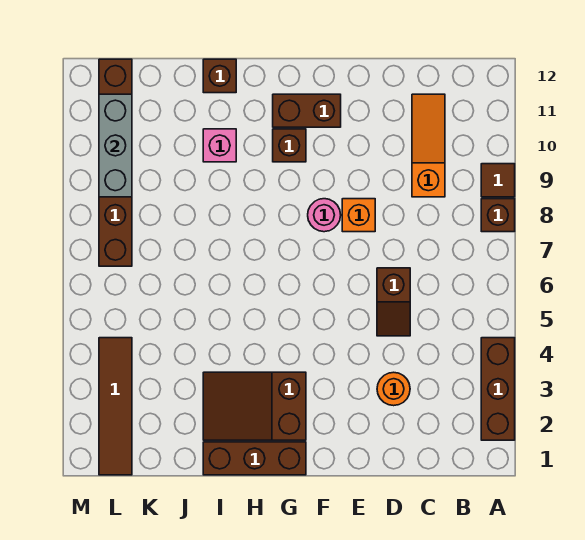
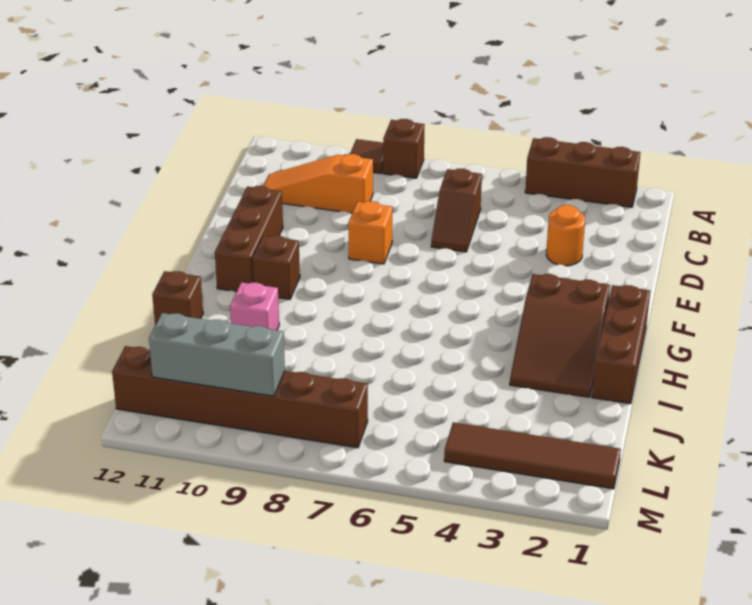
brown slope D5:D6 level 1 top 6 -> brown slope C6:D6 level 1 top C
pink round brick F8 level 1 -> none
brown brick F11:G11 level 1 -> brown brick E11:G11 level 1

